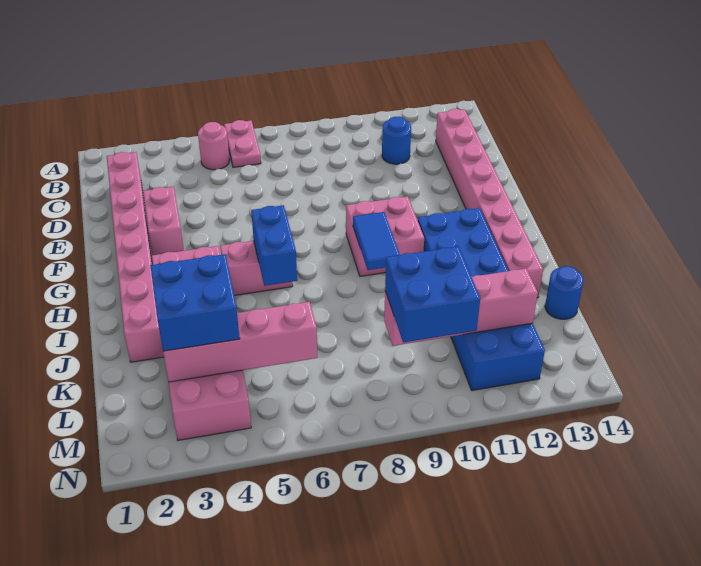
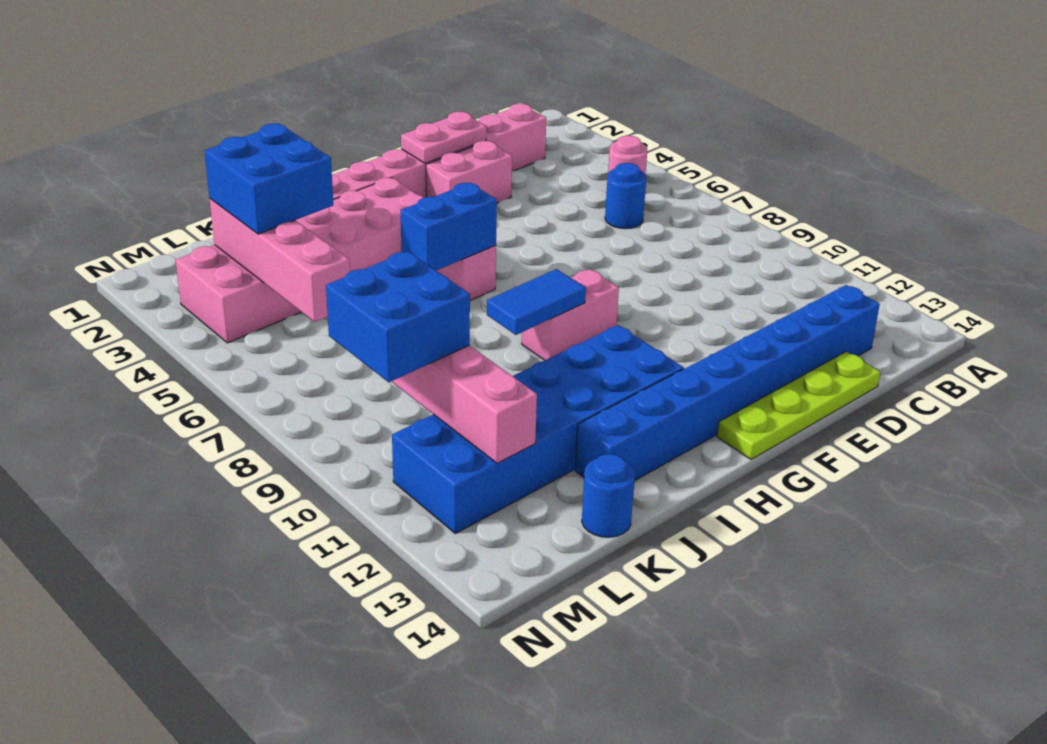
pink plate A6:B6 level 1 -> pink plate E2:F2 level 2
blue round brick C11 level 1 -> blue round brick C6 level 1
pink brick C13:J13 level 1 -> blue brick C13:J13 level 1
none -> lime plate D14:G14 level 1
pink brick G9:H10 level 1 -> pink brick G9:H9 level 1

